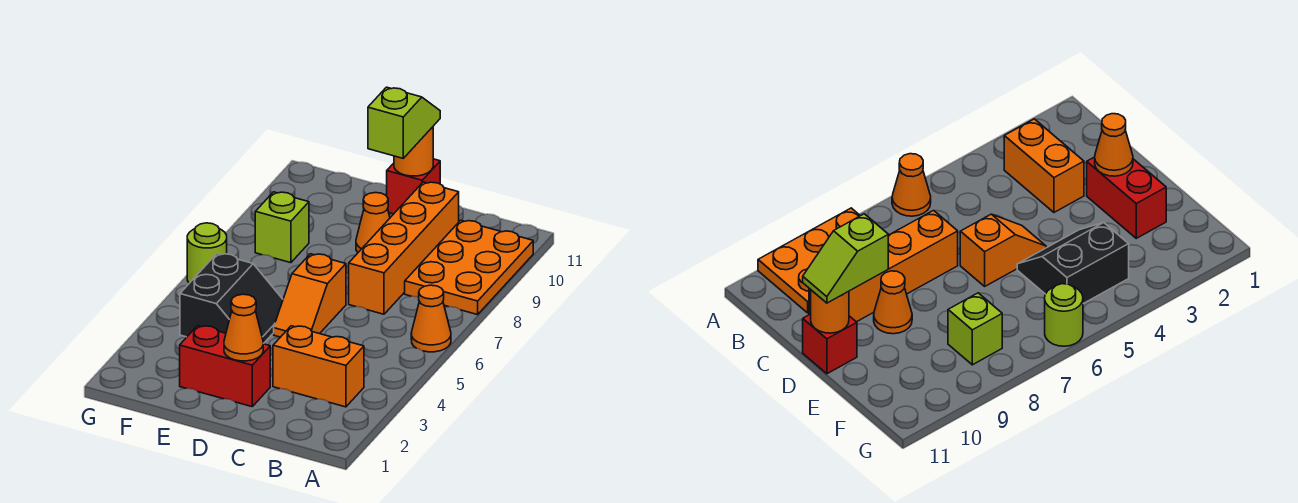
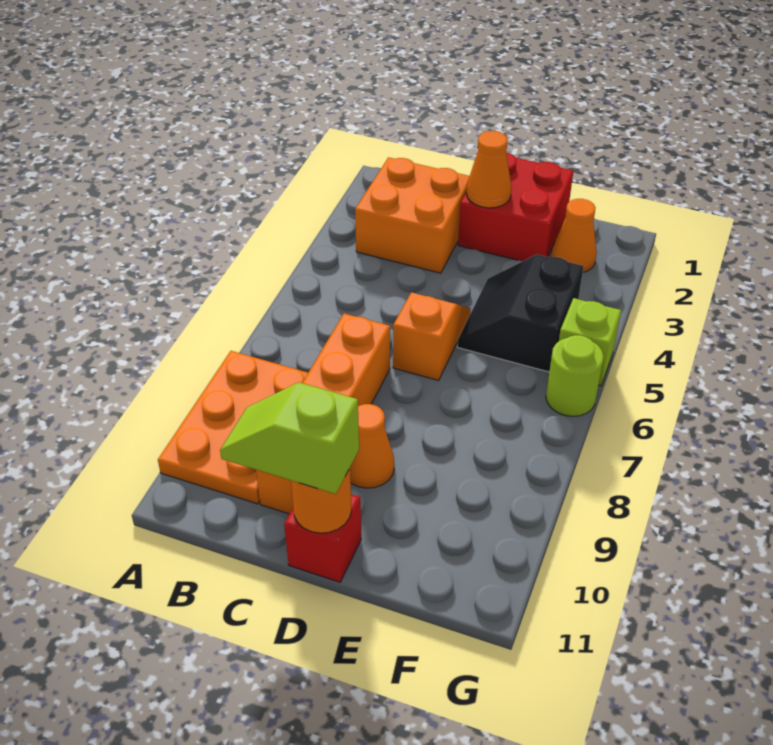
orange cone A6 level 1 -> orange cone F2 level 1
orange brick B3:C3 level 1 -> orange brick B2:C3 level 1
red brick D2:E2 level 1 -> red brick D1:E2 level 1
lime slope D10:D11 level 3 top 10 -> lime slope C11:D11 level 3 top D
lime brick F8 level 1 -> lime brick G5 level 1

